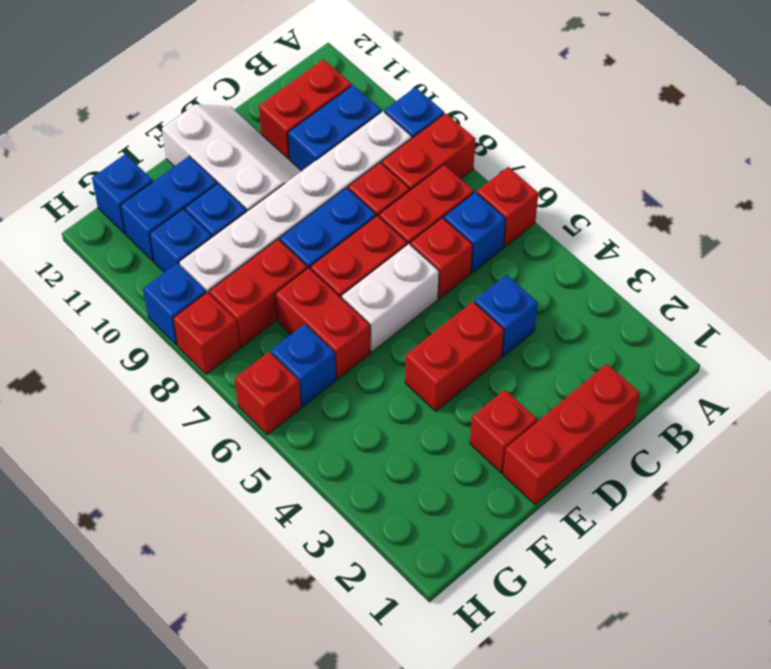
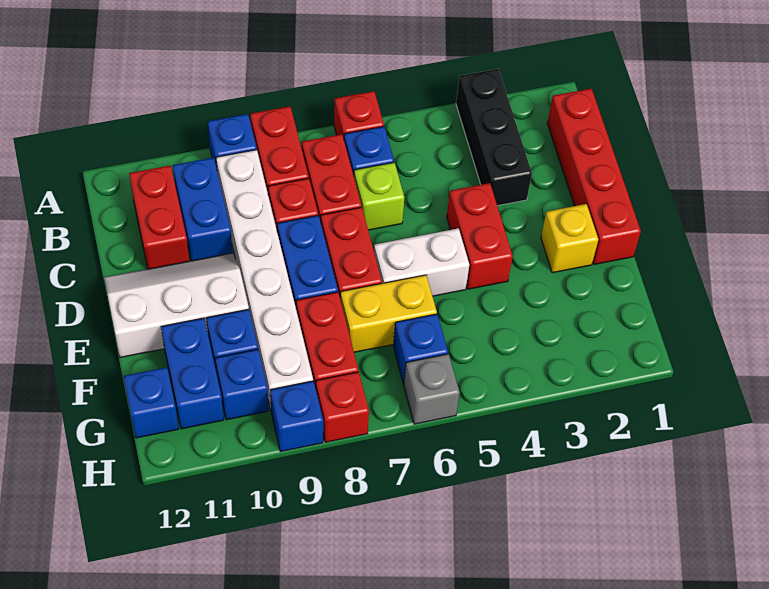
none -> black brick A3:C3 level 1
red brick C1:E1 level 1 -> red brick B1:E1 level 1
blue brick C4 level 1 -> none
red brick C6 level 1 -> lime brick C6 level 1
white brick D6:E6 level 1 -> white brick E5:E6 level 1
red brick E2 level 1 -> yellow brick E2 level 1
red brick F6:F7 level 1 -> yellow brick F6:F7 level 1
red brick H6 level 1 -> grey brick H6 level 1

